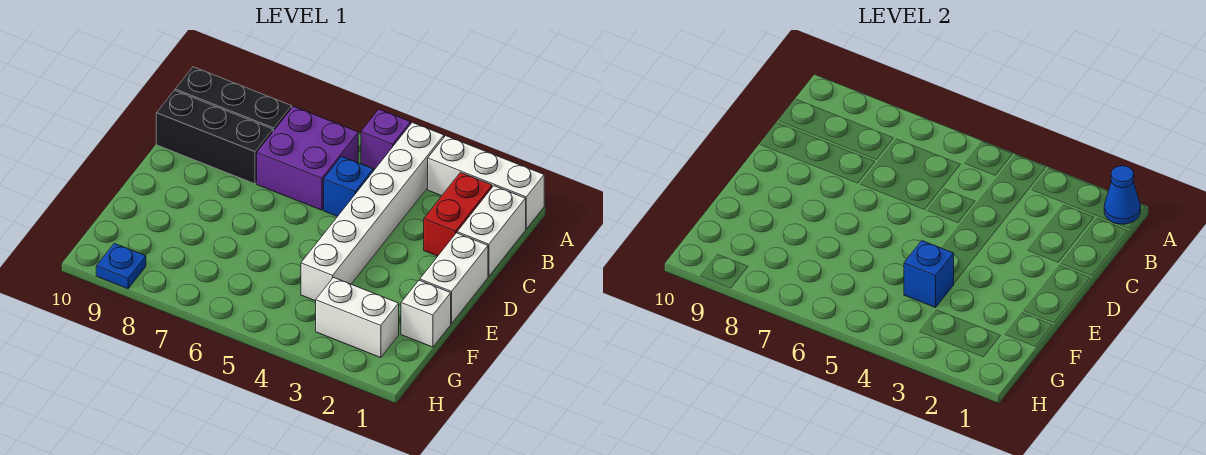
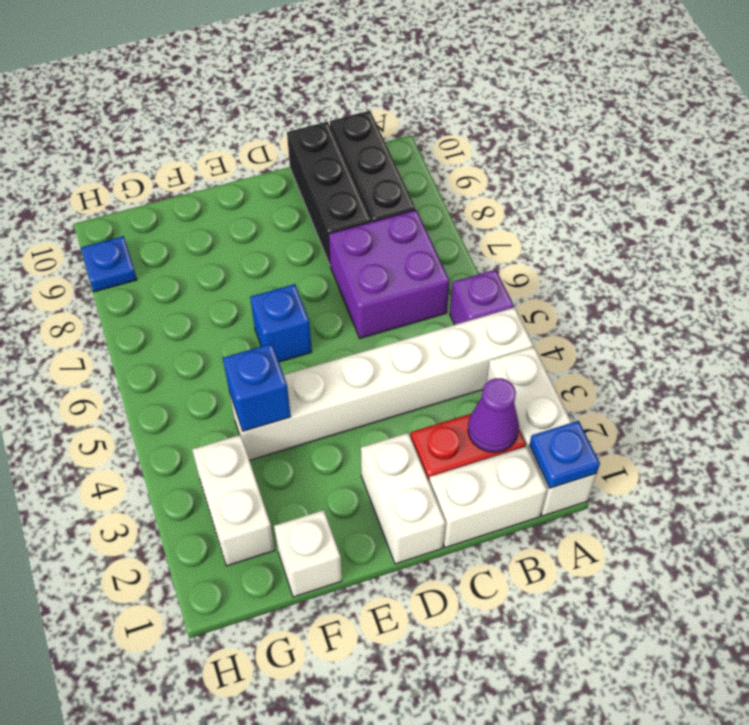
blue cone A1 level 2 -> blue plate A1 level 2
none -> purple cone B2 level 2
blue brick C5 level 1 -> blue brick E6 level 1
white brick D1:E1 level 1 -> white brick D1:D2 level 1

